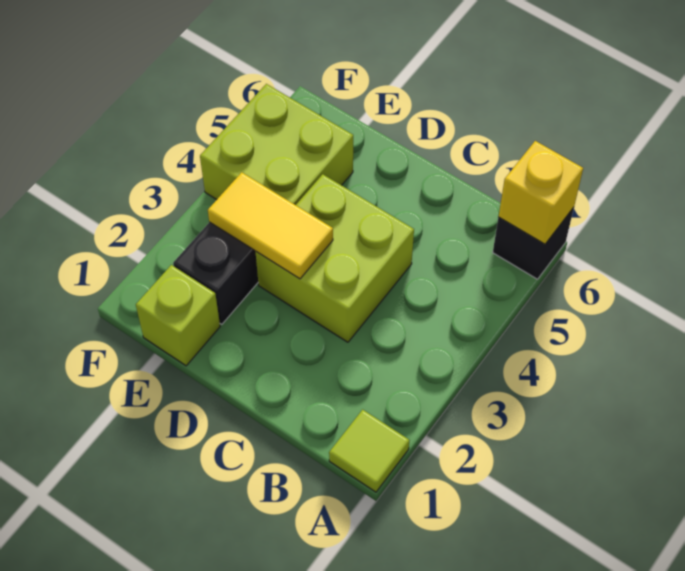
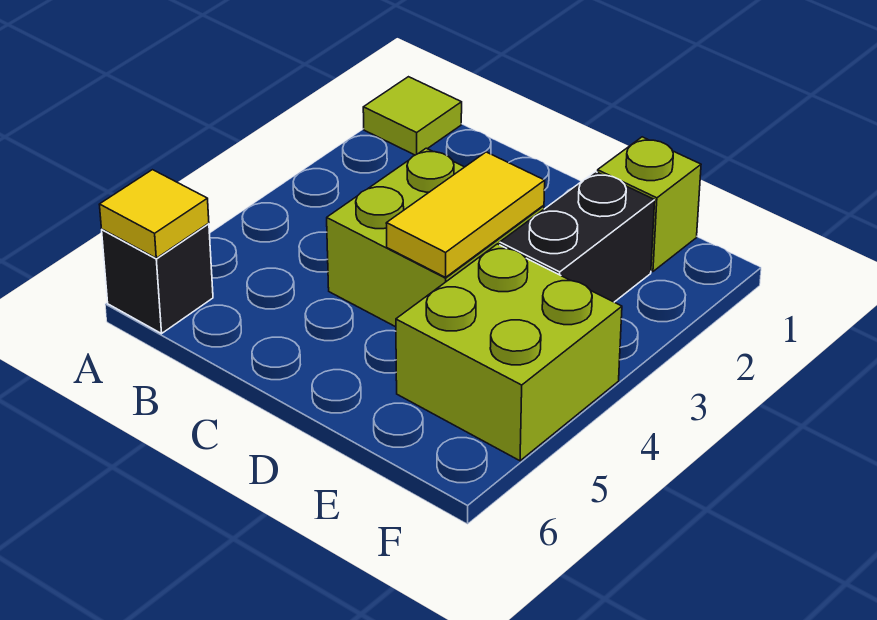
yellow brick A6 level 2 -> yellow tile A6 level 2
yellow tile D3:E3 level 2 -> yellow tile D3:D4 level 2

